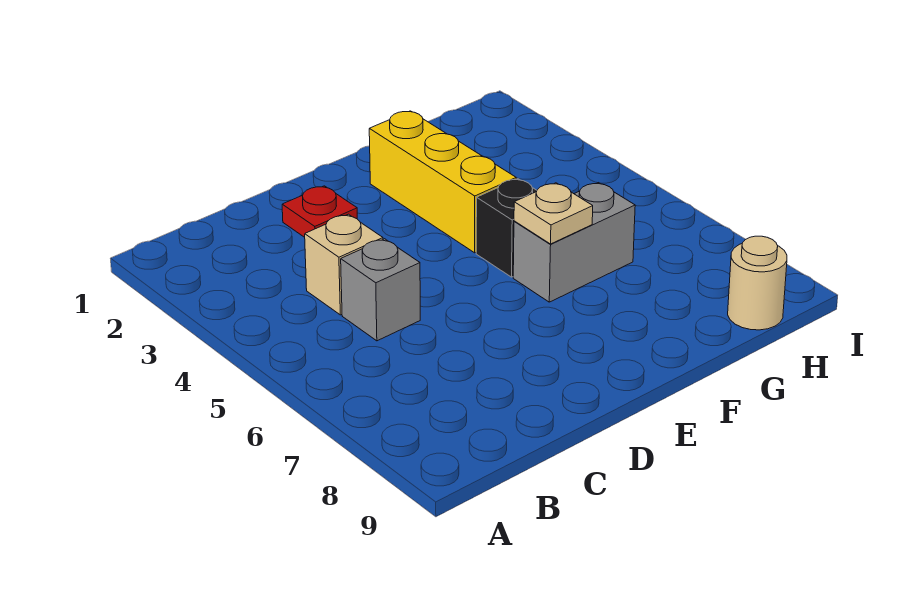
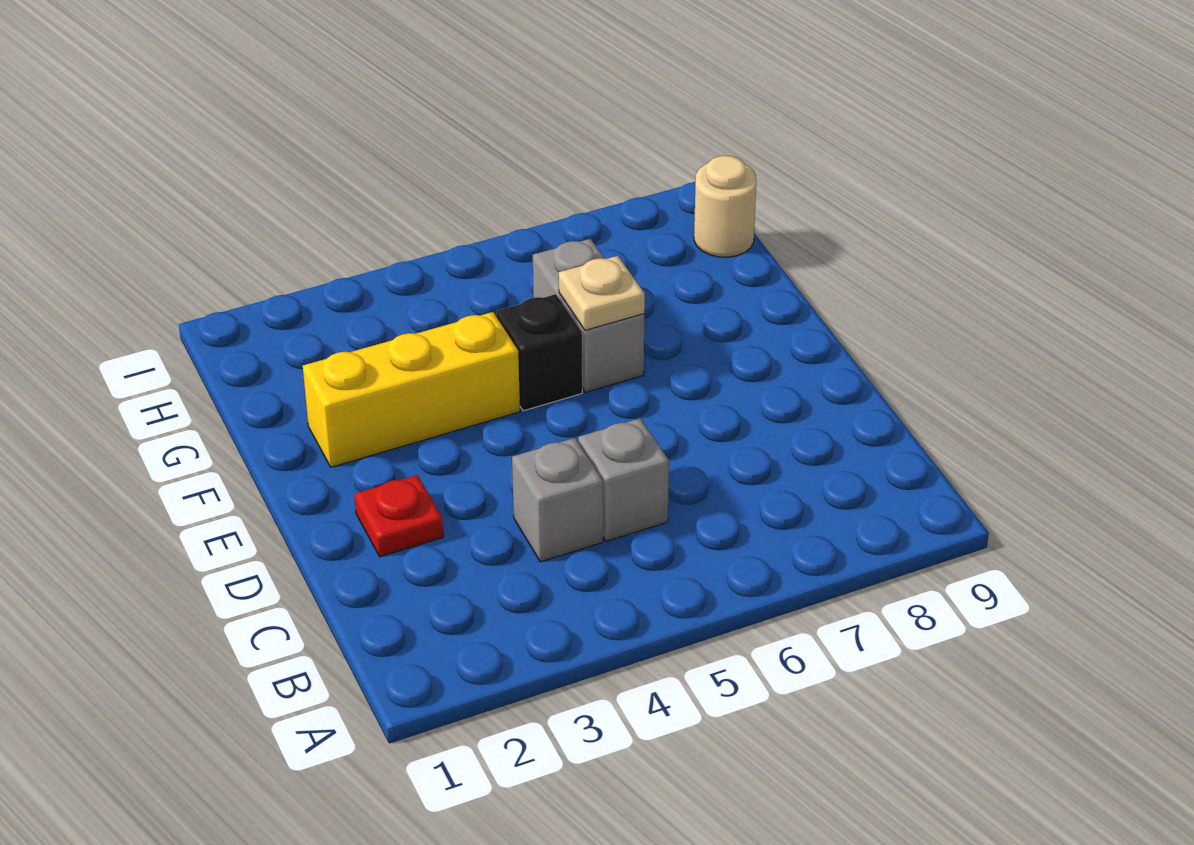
tan brick C4 level 1 -> grey brick C4 level 1

